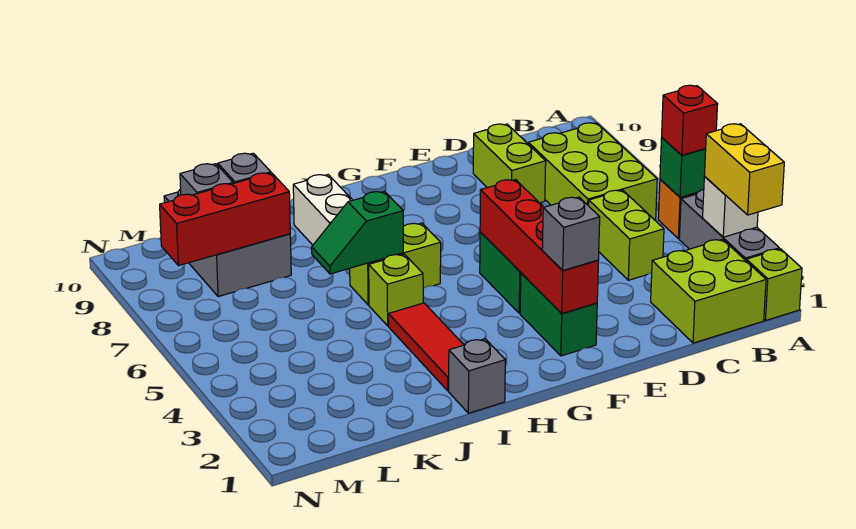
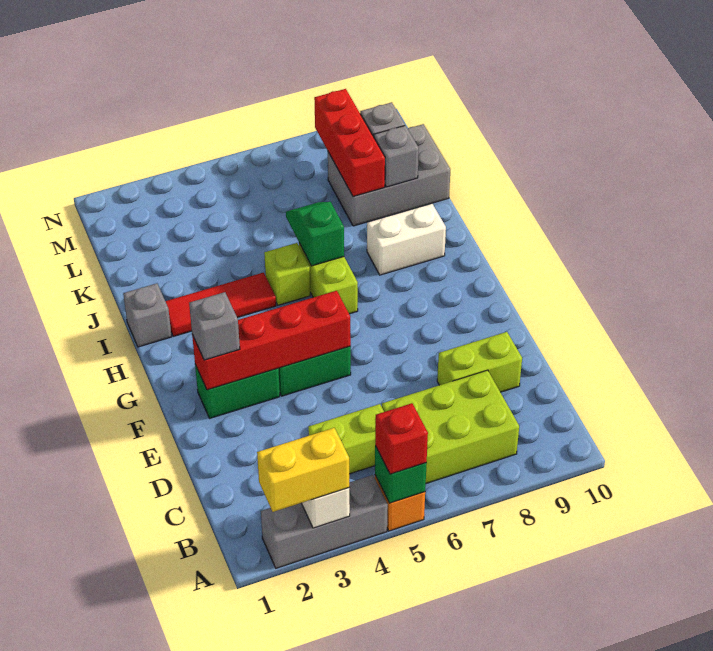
lime brick A1 level 1 -> none
lime brick B1:C2 level 1 -> none

